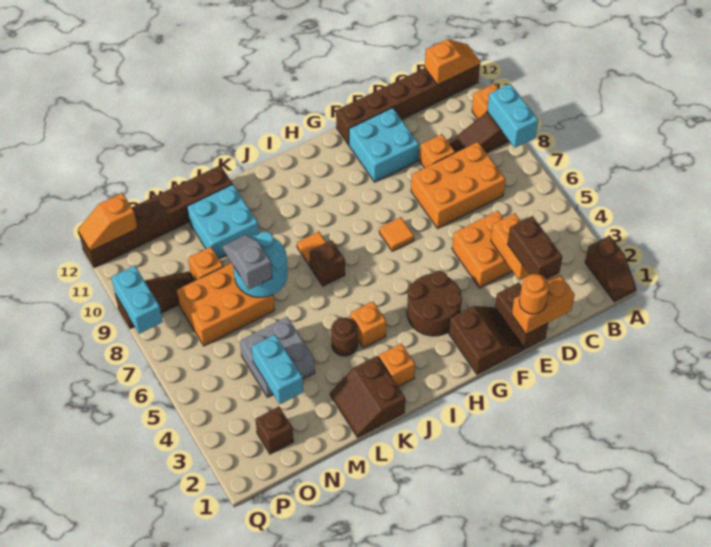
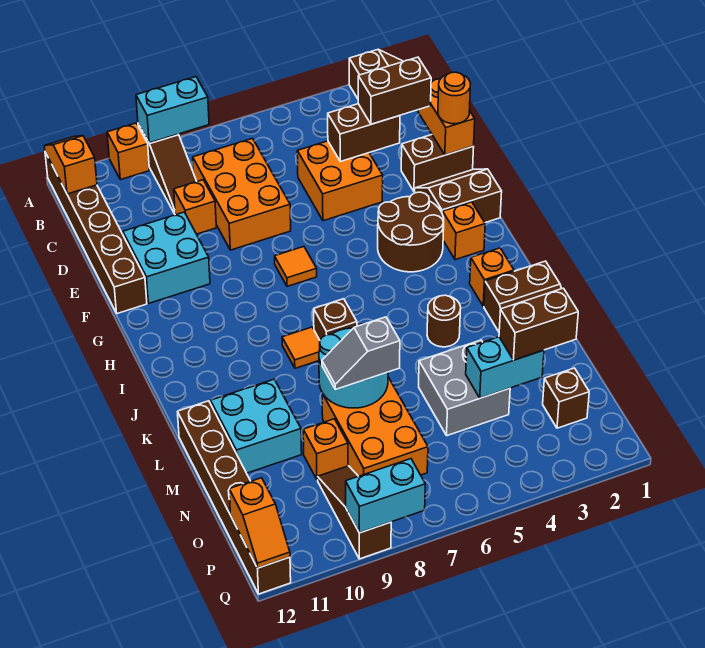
orange brick D3:D4 level 2 -> brown brick D3:D4 level 2
orange brick J4 level 1 -> orange brick H2 level 1
none -> brown brick N2:N3 level 3

